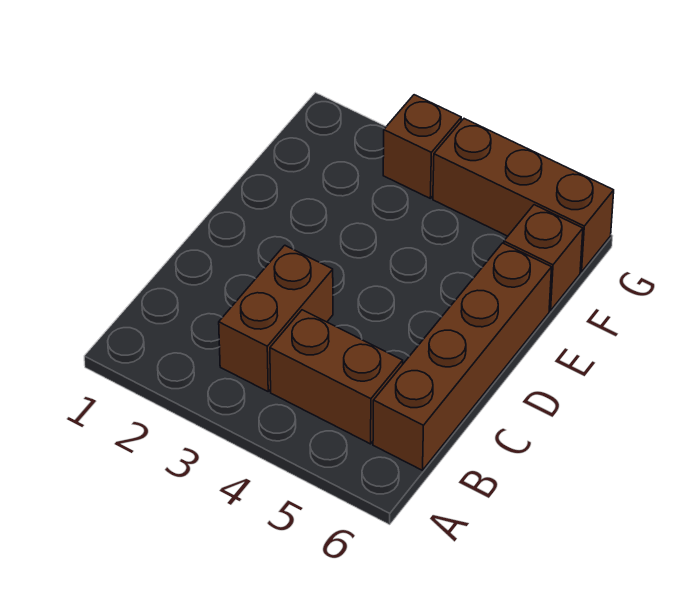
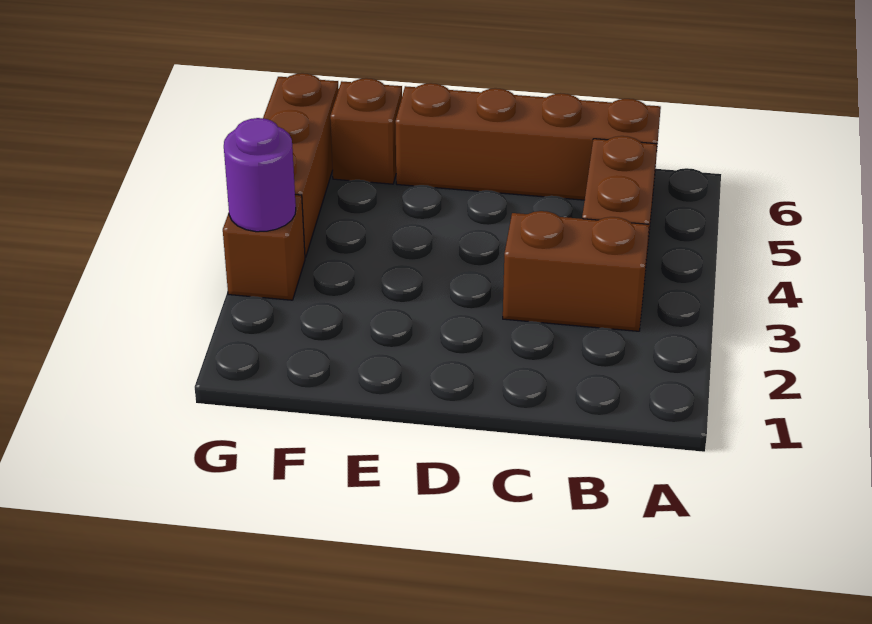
none -> purple round brick G3 level 2

